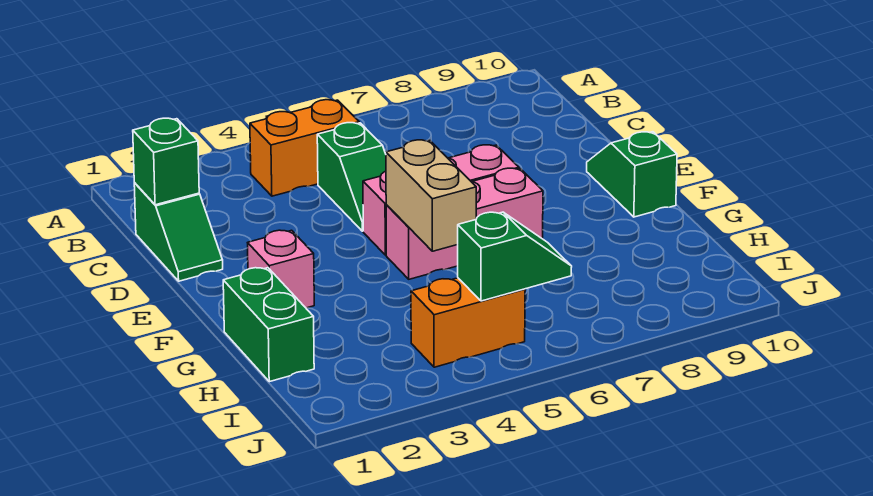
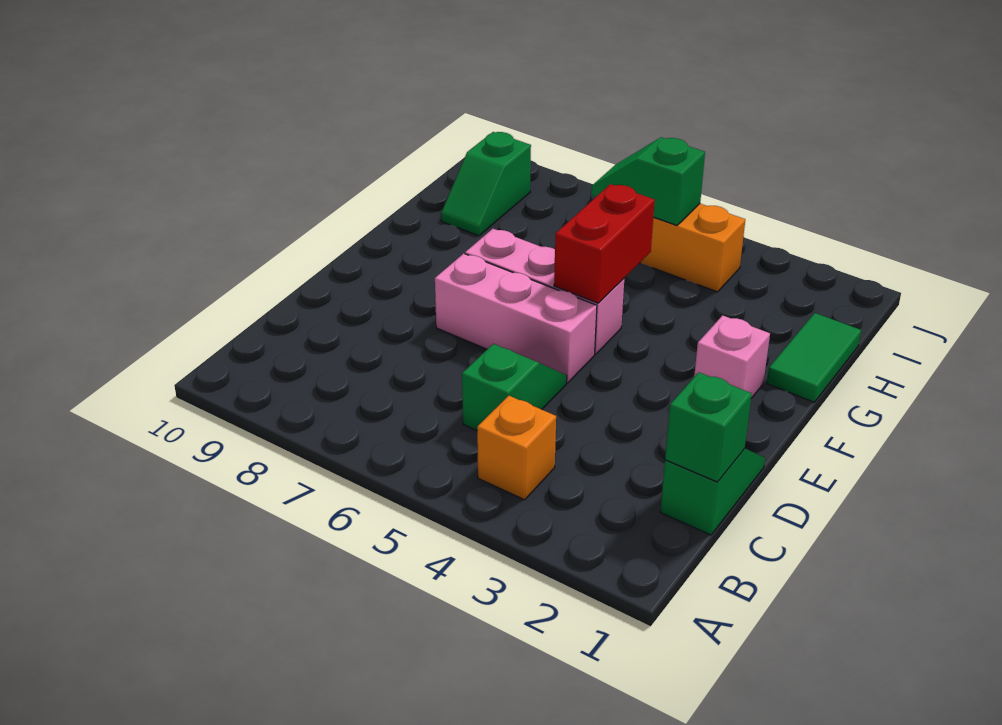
orange brick B4:B5 level 1 -> orange brick B4 level 1
green slope E10:F10 level 1 top F -> green slope H9:I9 level 1 top I
tan brick F5:G5 level 2 -> red brick F5:G5 level 2
green brick G1:H1 level 1 -> green tile G1:H1 level 1

